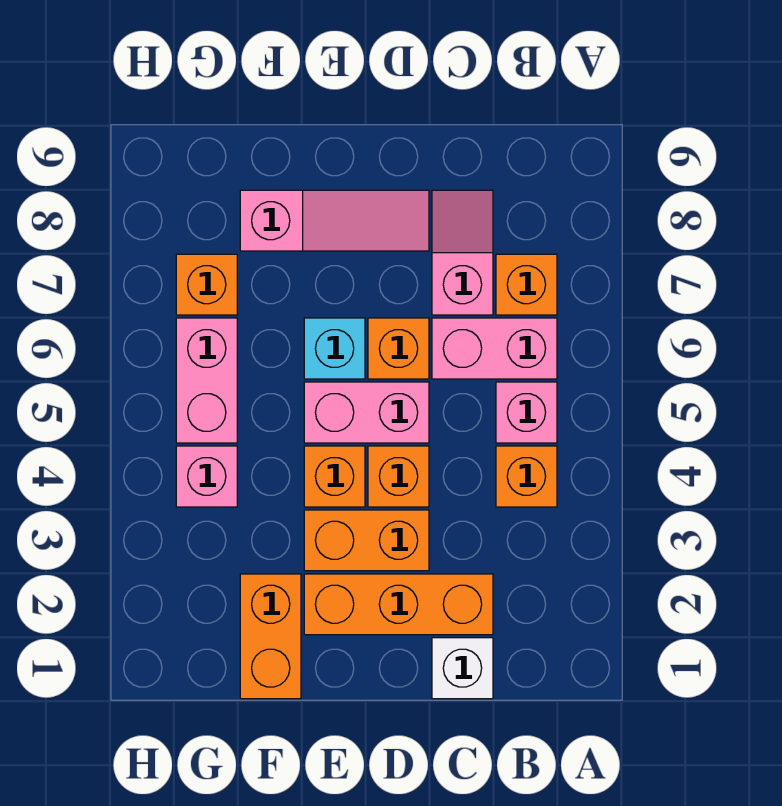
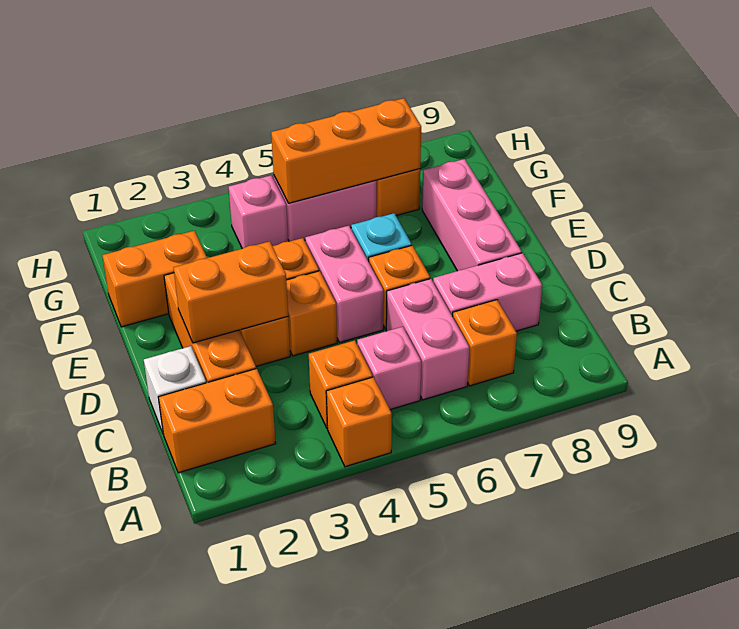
none -> orange brick A4 level 1
none -> orange brick B1:B2 level 1
pink slope C7:C8 level 1 top 7 -> pink brick C7:C8 level 1
none -> orange brick D2:D3 level 2
pink slope D8:F8 level 1 top F -> pink brick D8:F8 level 1
none -> orange brick G5:G7 level 2

